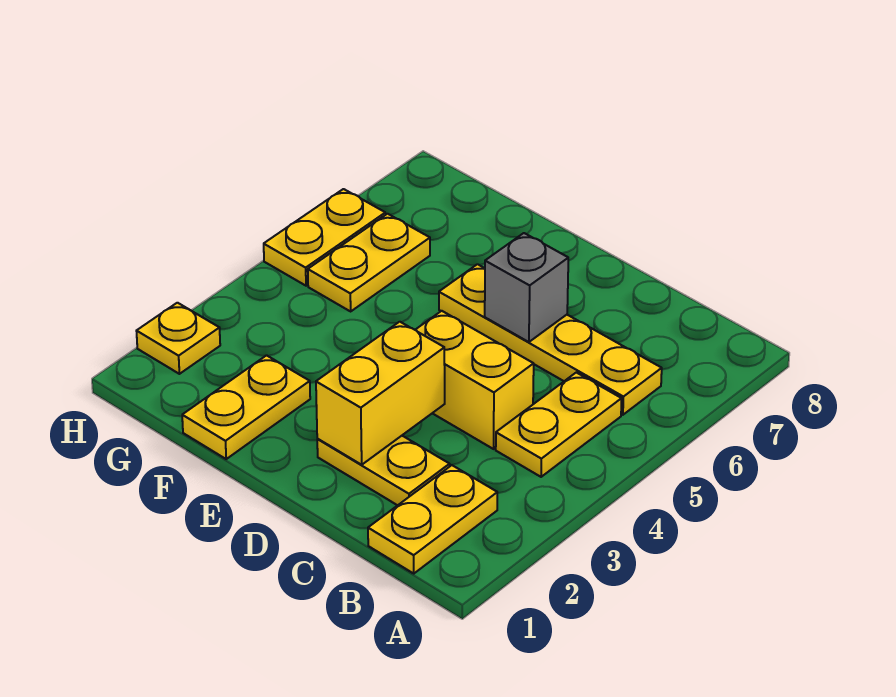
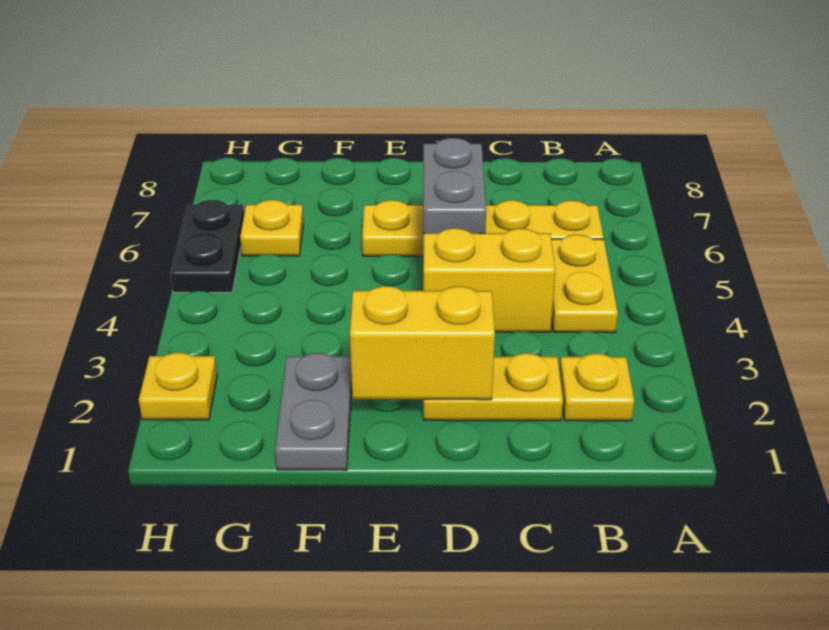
yellow plate B1:B2 level 1 -> yellow plate B2 level 1
yellow brick D2:D3 level 2 -> yellow brick D2:E2 level 2
grey brick D6 level 2 -> grey brick D5:D6 level 2
yellow plate F1:F2 level 1 -> grey plate F1:F2 level 1
yellow plate G5:G6 level 1 -> yellow plate G6 level 1
yellow plate H5:H6 level 1 -> black plate H5:H6 level 1

